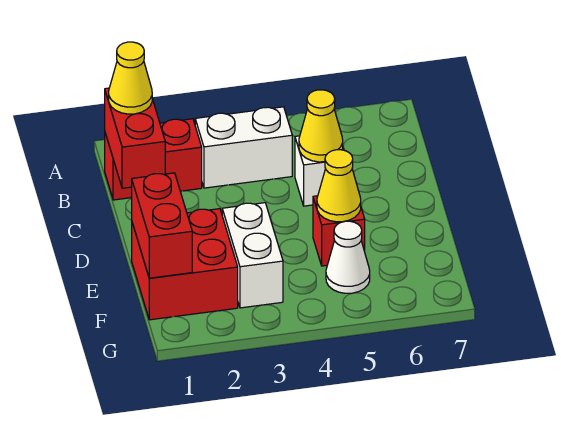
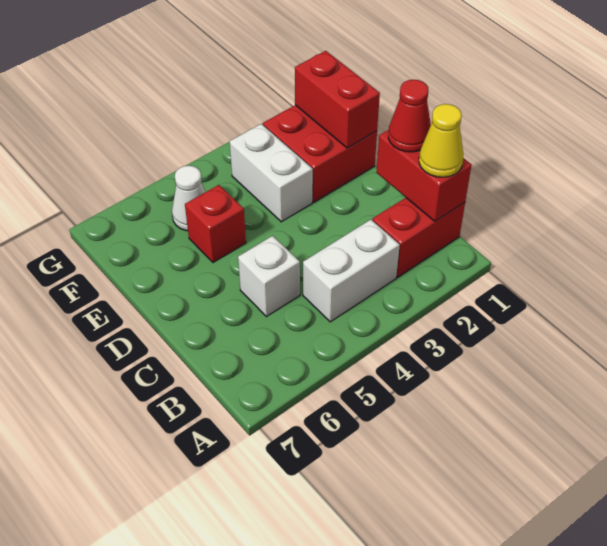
none -> red cone C1 level 3
yellow cone C5 level 2 -> none
yellow cone E5 level 2 -> none

